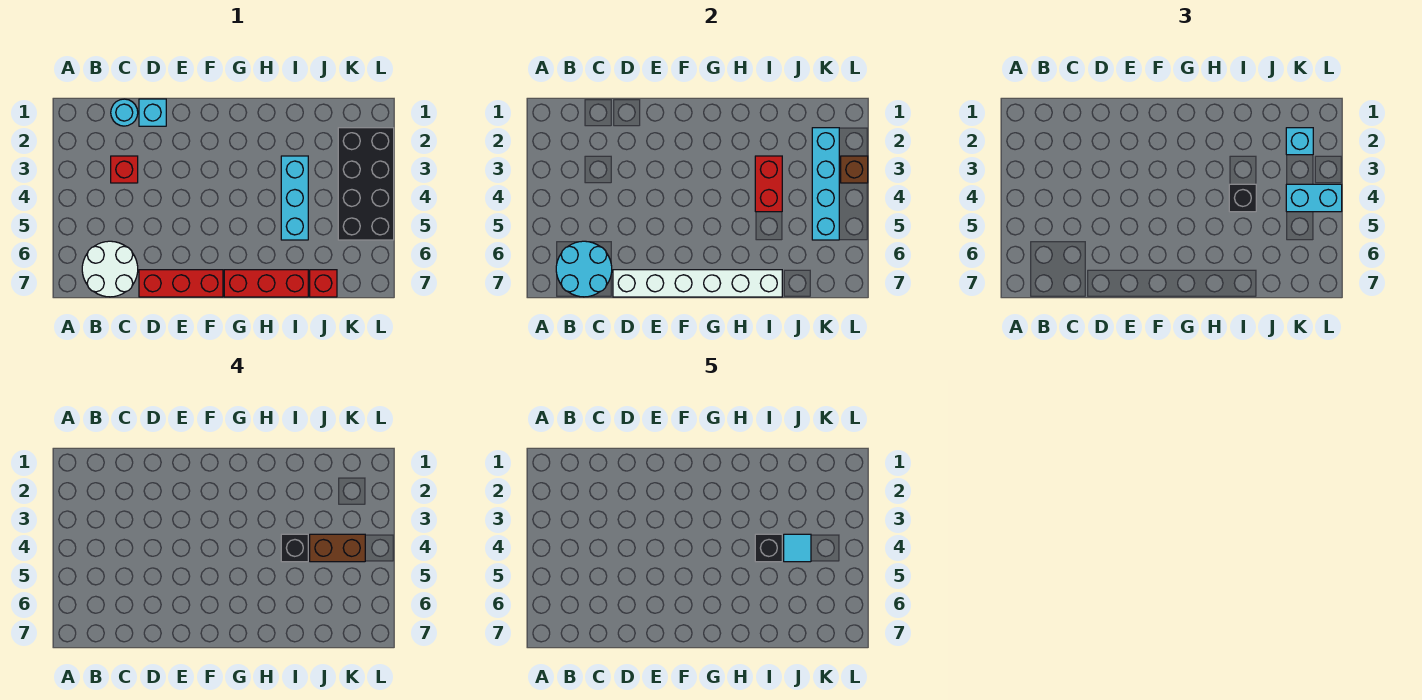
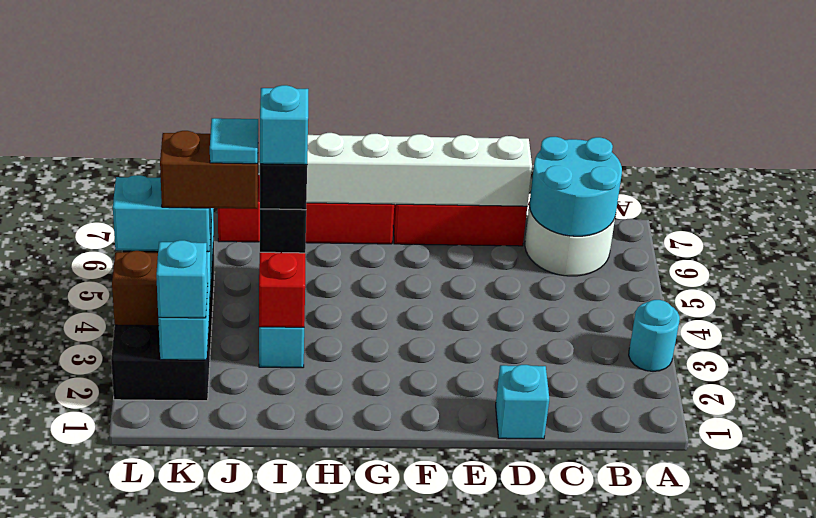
cyan round brick C1 level 1 -> cyan round brick A3 level 1
red brick C3 level 1 -> none
black brick I4 level 5 -> cyan brick I4 level 5

